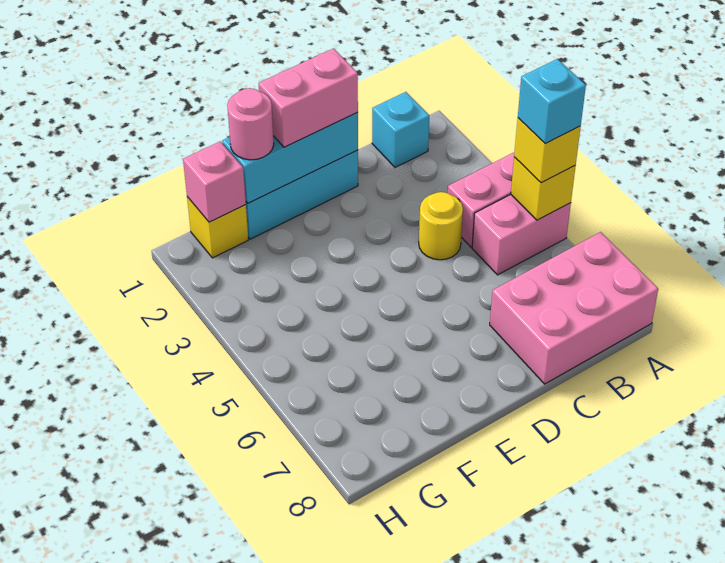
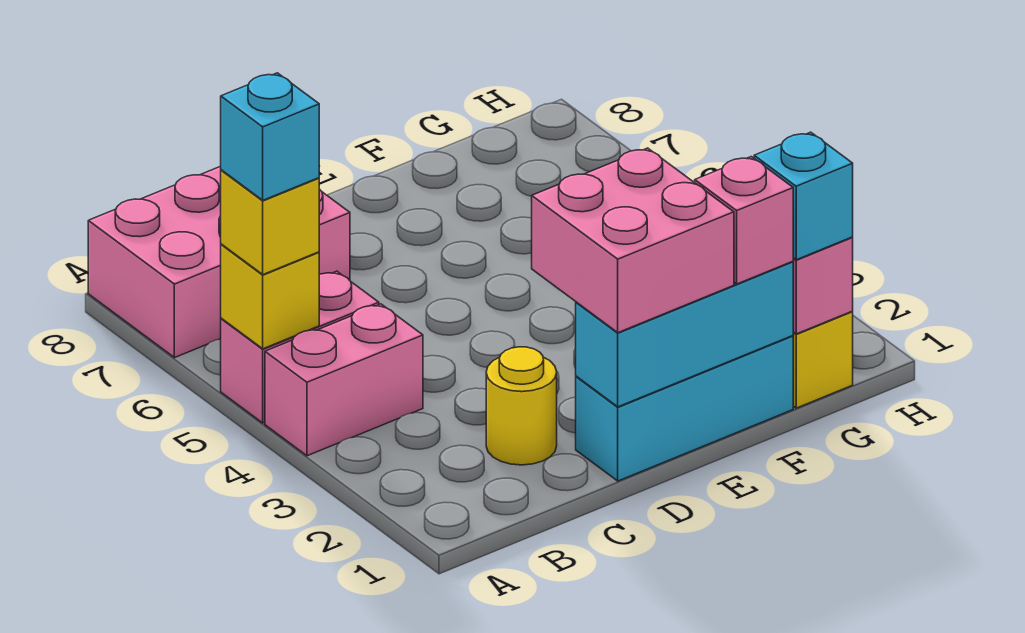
cyan brick B1 level 1 -> cyan brick G1 level 3
yellow round brick C4 level 1 -> yellow round brick C2 level 1
pink brick D1:E1 level 3 -> pink brick D1:E2 level 3
pink round brick F1 level 3 -> pink brick F1 level 3

